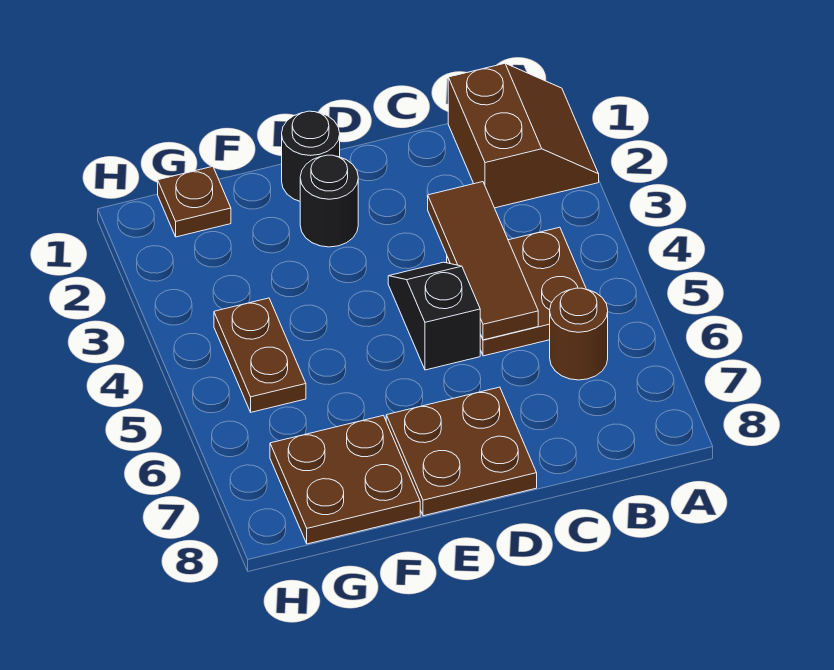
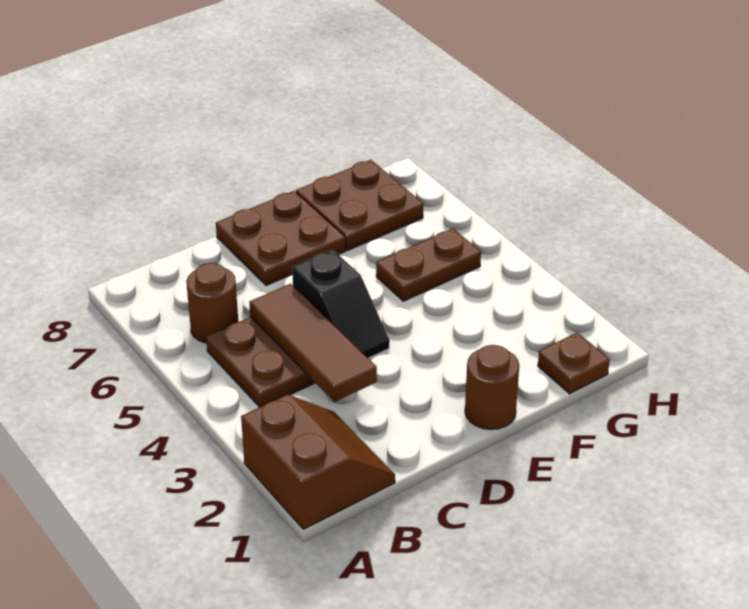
brown slope A1:B2 level 1 top B -> brown slope A1:B2 level 1 top A
black round brick E1 level 1 -> brown round brick E1 level 1
black round brick E2 level 1 -> none
brown plate G4:G5 level 1 -> brown plate F5:G5 level 1

